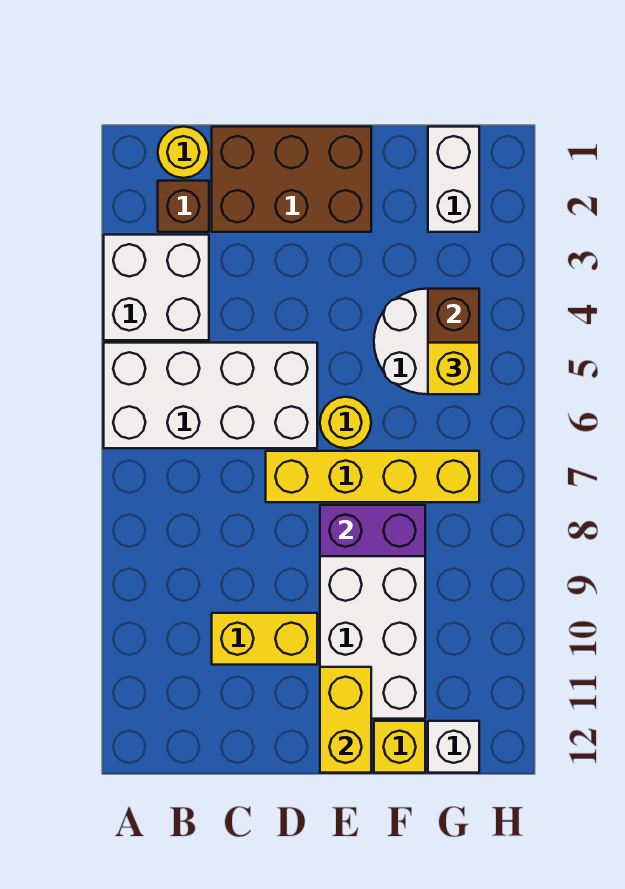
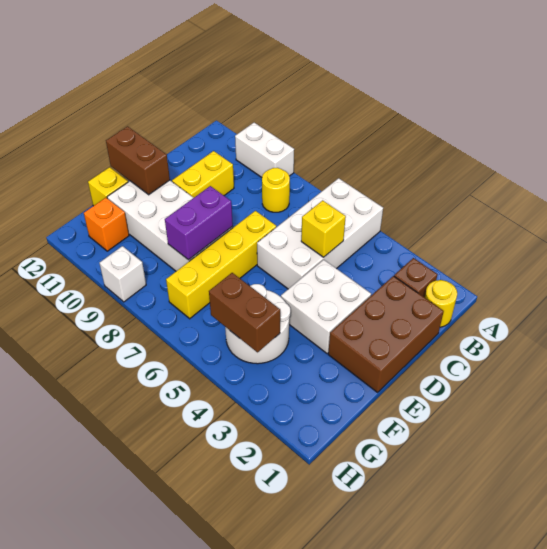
white brick A3:B4 level 1 -> white brick D3:E4 level 1
yellow round brick E6 level 1 -> yellow round brick B8 level 1
yellow brick E11:E12 level 2 -> brown brick E11:E12 level 2
white brick G1:G2 level 1 -> white brick A9:A10 level 1
yellow brick G5 level 3 -> yellow brick C5 level 2
none -> orange brick G11 level 1
white brick G12 level 1 -> white brick H9 level 1

